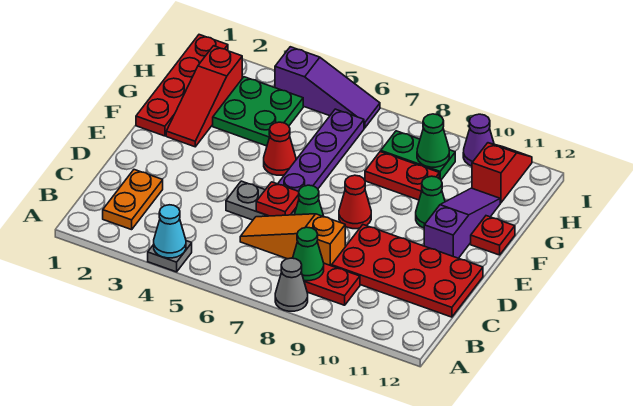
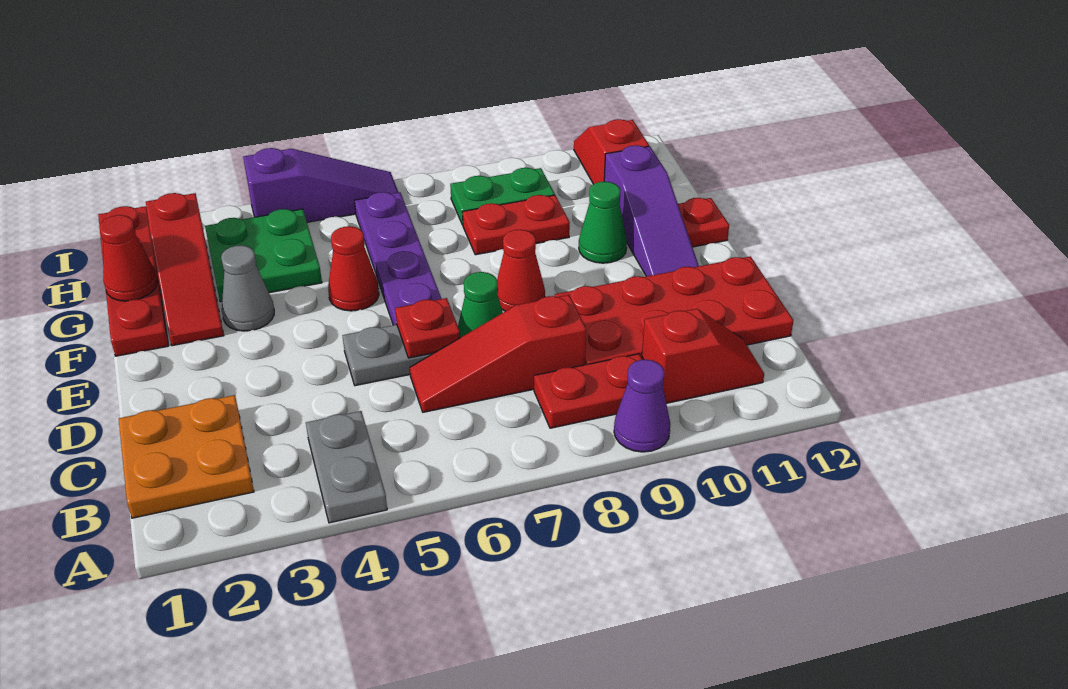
grey plate A4 level 1 -> grey plate A4:B4 level 1
cyan cone A4 level 2 -> none
grey cone A8 level 1 -> grey cone F3 level 1
orange plate B2:C2 level 1 -> orange plate B1:C2 level 1
green cone B8 level 2 -> none
none -> red slope B10:B11 level 1 top 10
orange slope C6:C8 level 1 top 8 -> red slope C6:C8 level 1 top 8
purple slope E11:G11 level 1 top E -> purple slope E11:G11 level 1 top G
none -> red cone G1 level 2
green cone H9 level 2 -> none
purple cone I10 level 1 -> purple cone A9 level 1

